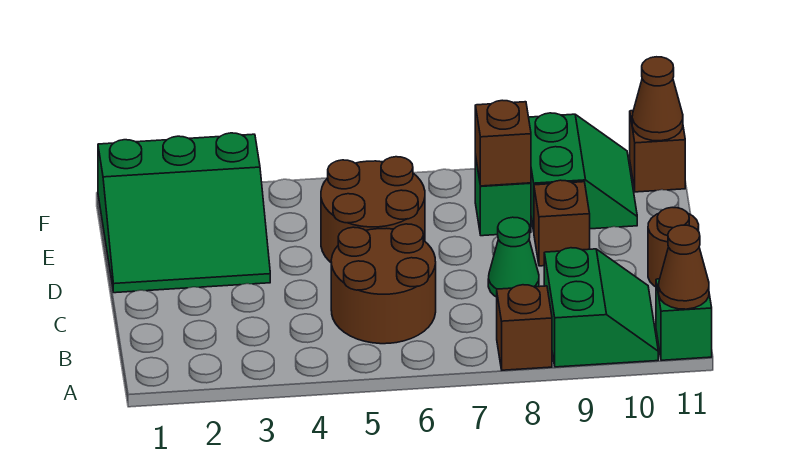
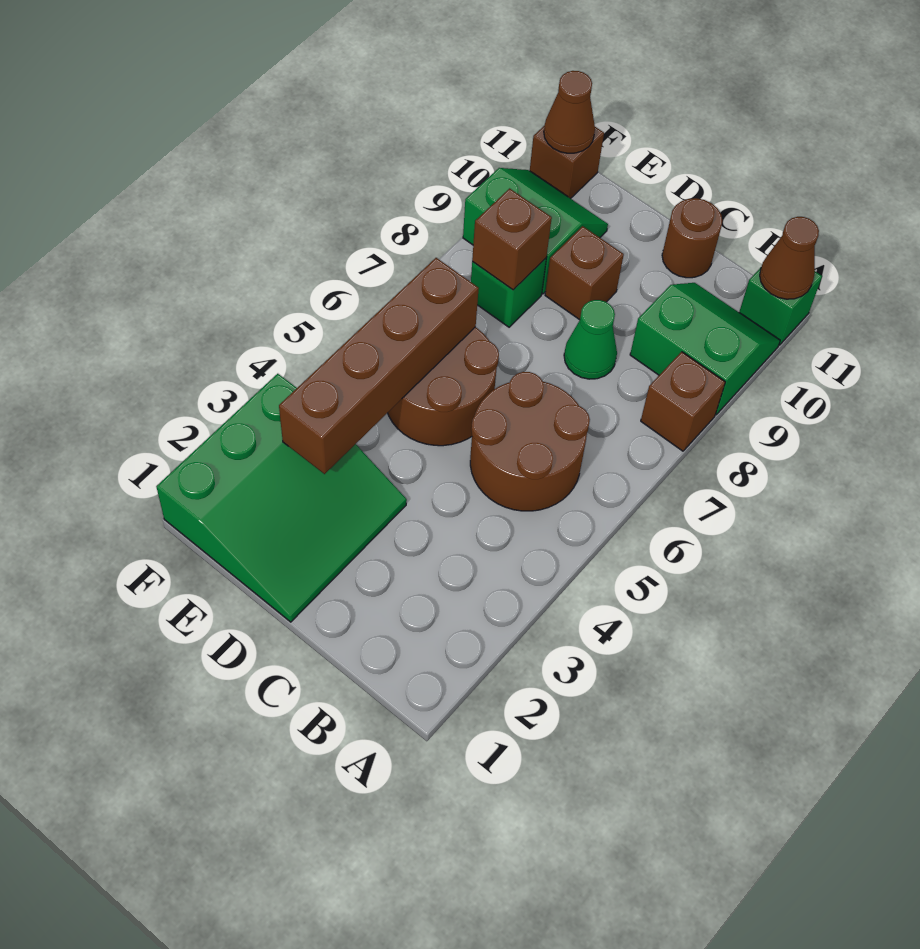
none -> brown brick E3:E6 level 2

